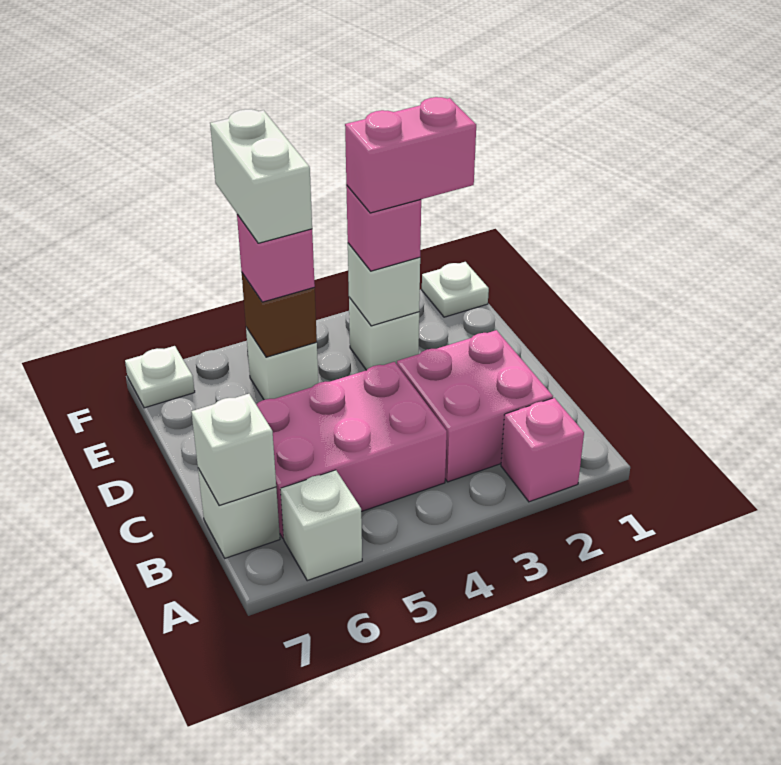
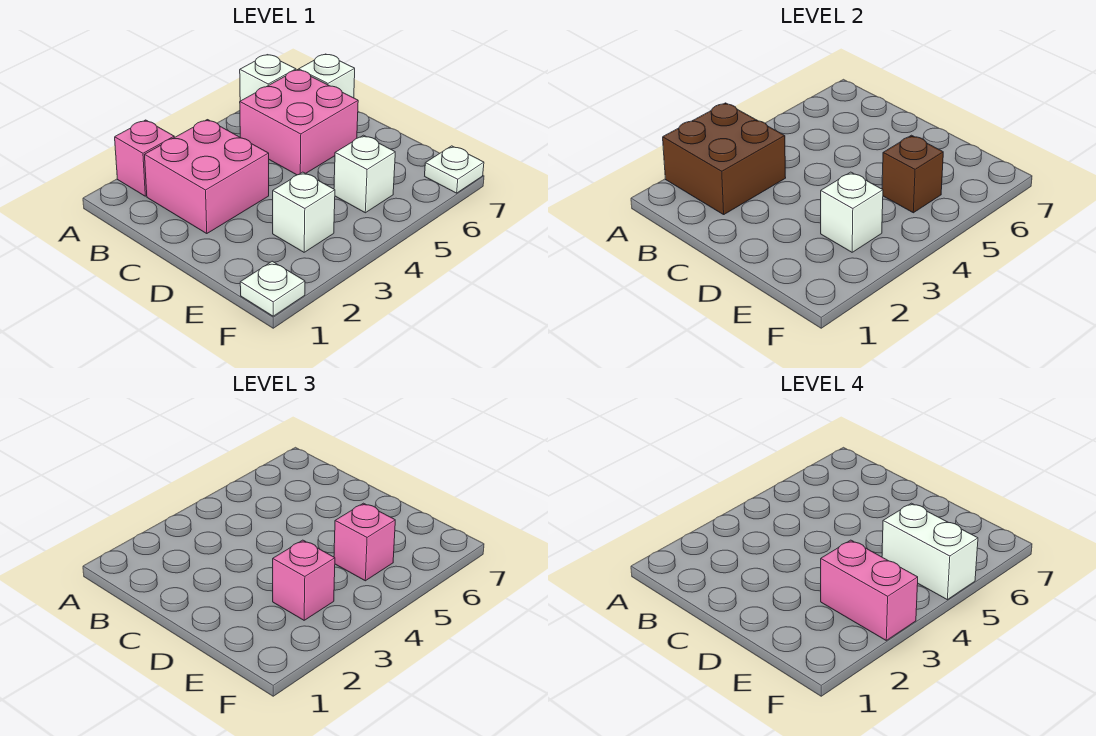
none -> brown brick A2:B3 level 2
pink brick B4:C6 level 1 -> pink brick B5:C6 level 1
white brick B7 level 2 -> none
pink brick E2:E3 level 4 -> pink brick E3:F3 level 4

